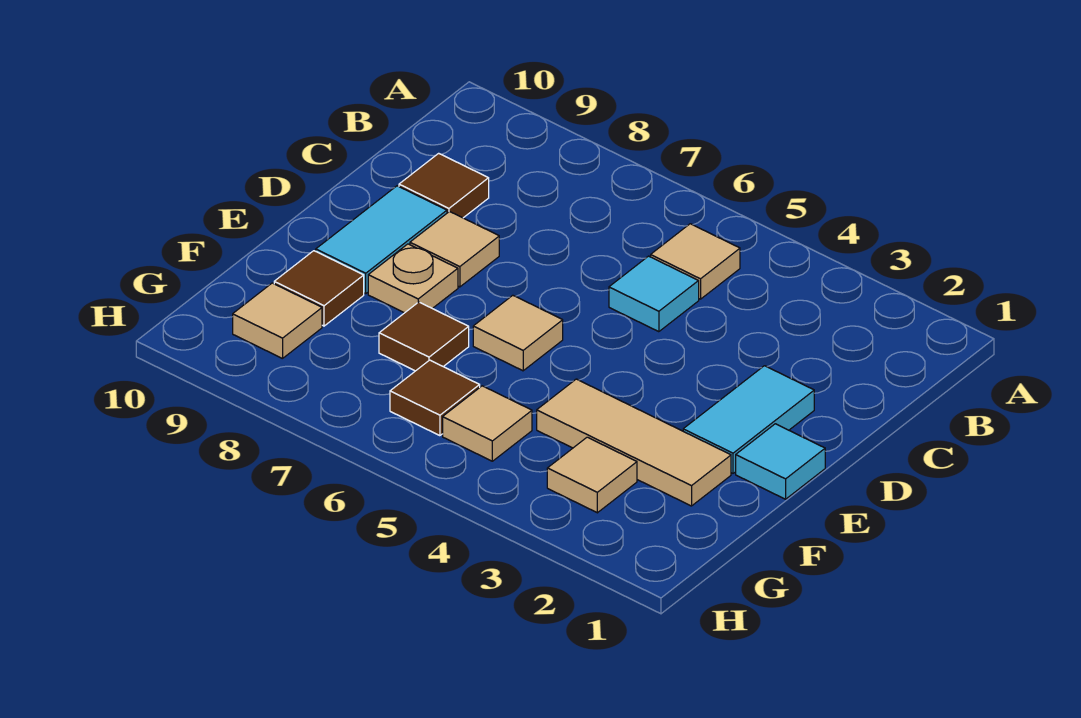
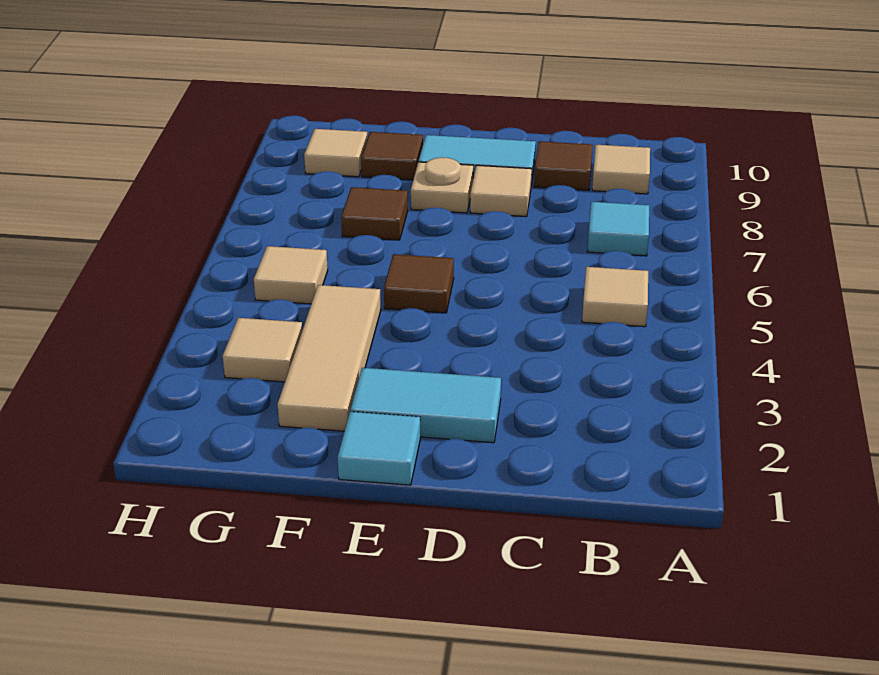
cyan tile C5 level 1 -> cyan tile B7 level 1
tan tile E6 level 1 -> tan tile B9 level 1
brown tile G6 level 1 -> brown tile E5 level 1

